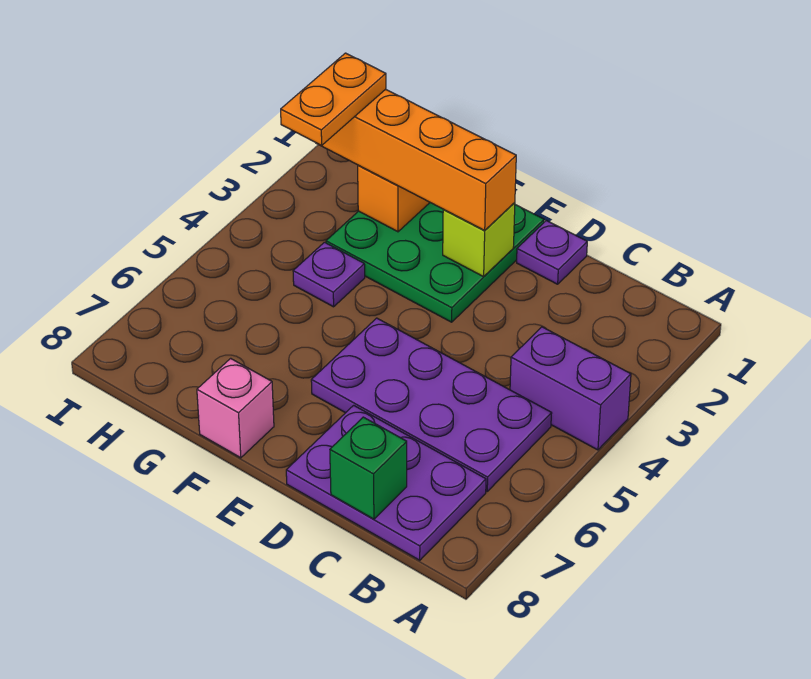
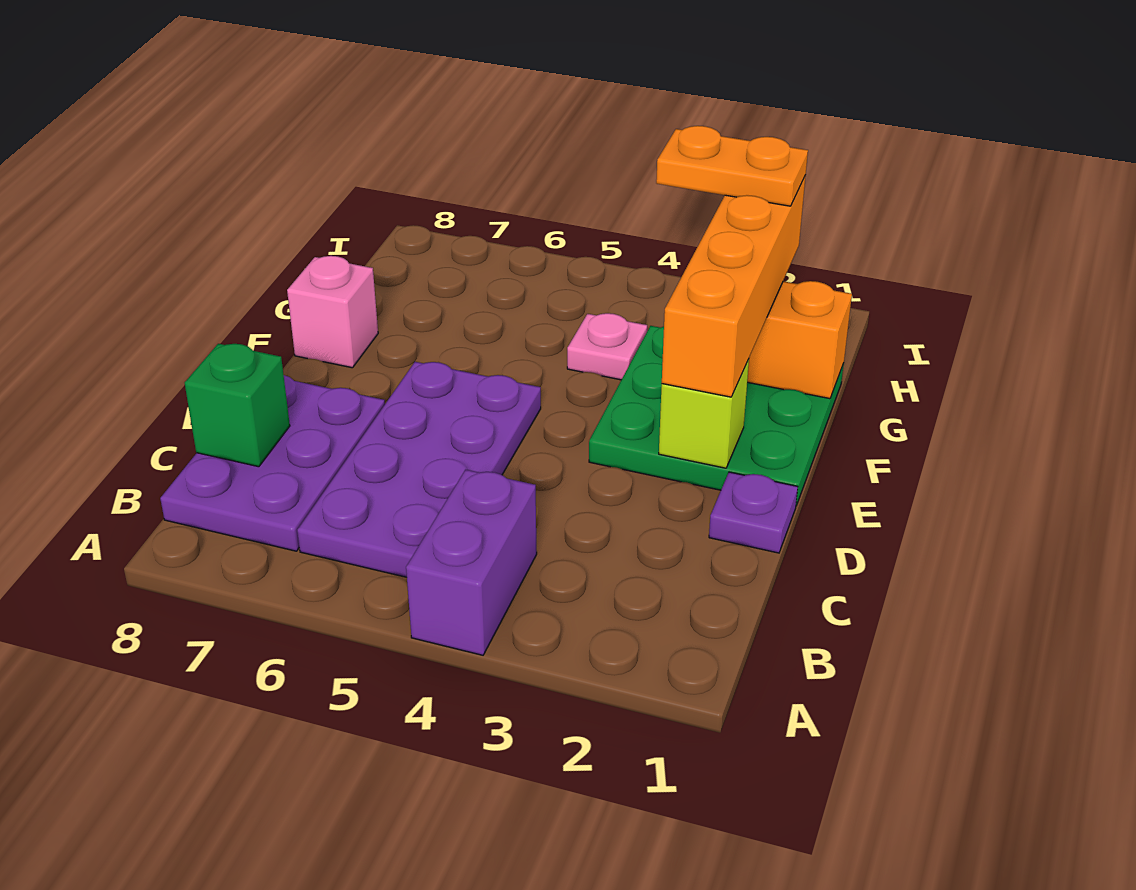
purple plate G4 level 1 -> pink plate G4 level 1

